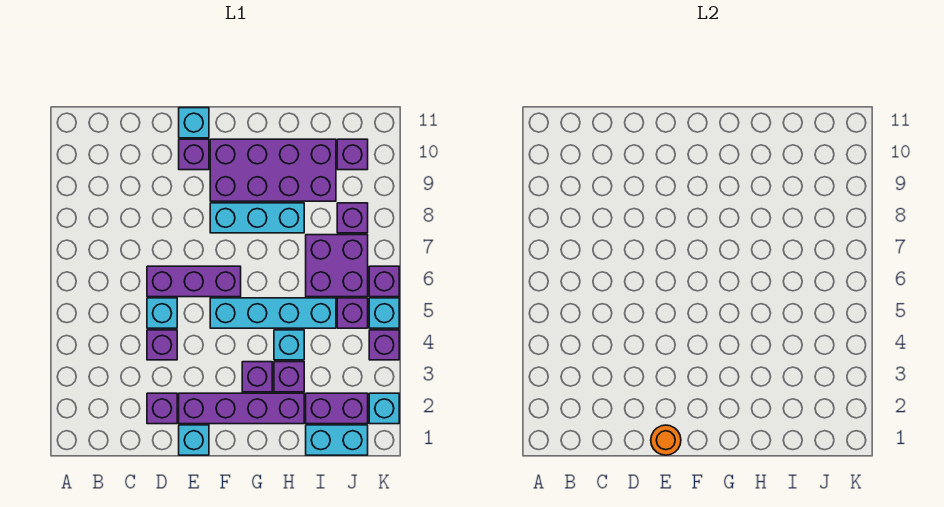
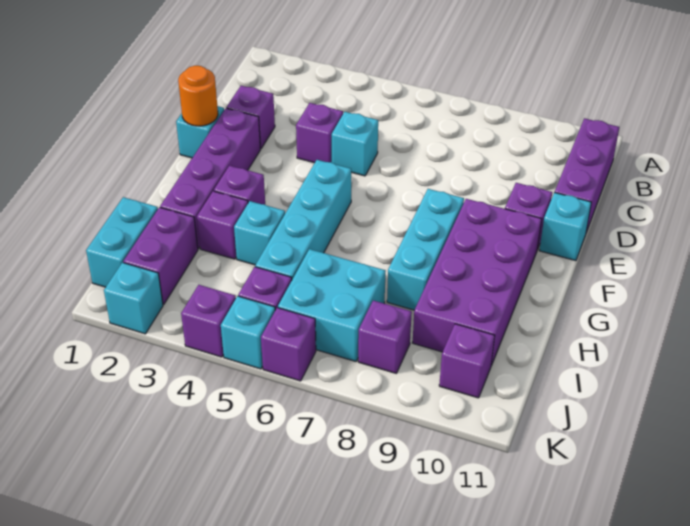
purple brick D6:F6 level 1 -> purple brick B11:D11 level 1
purple brick I6:J7 level 1 -> cyan brick I6:J7 level 1

